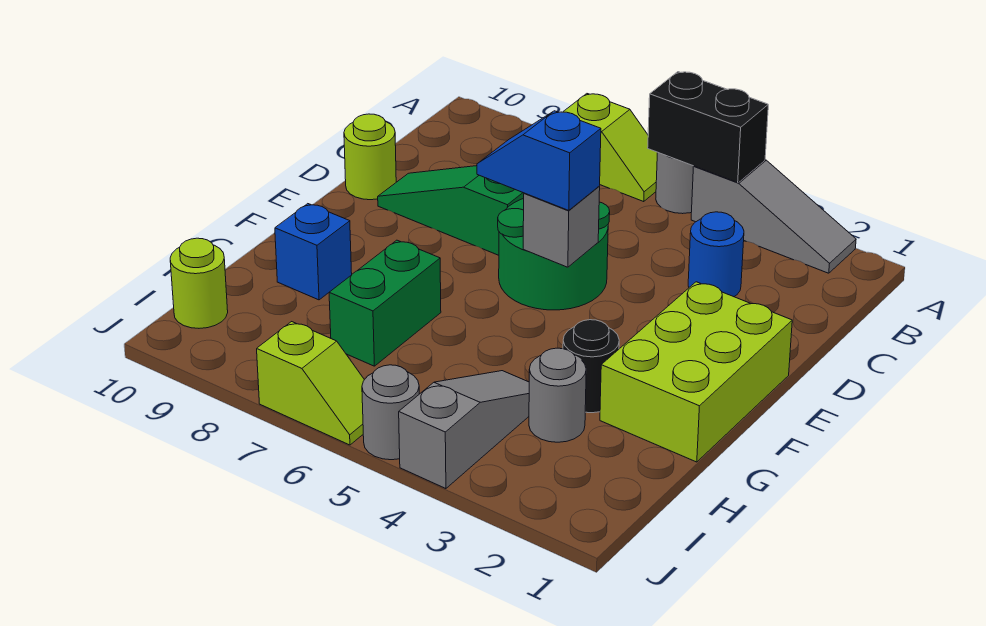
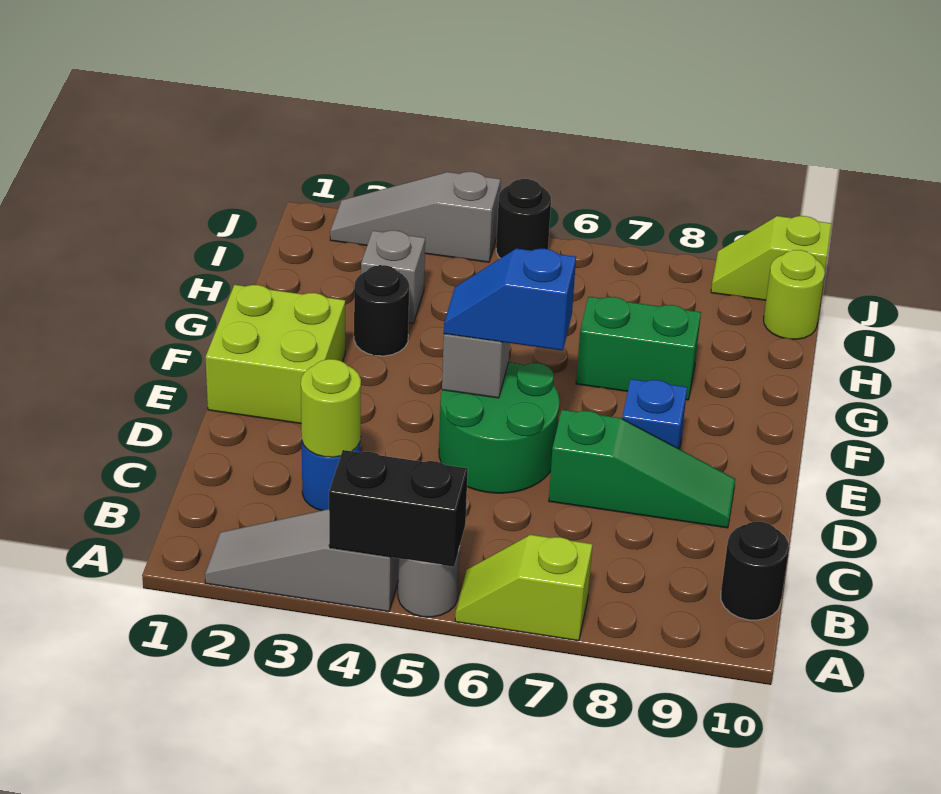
none -> black round brick B10 level 1
lime round brick D10 level 1 -> lime round brick C3 level 2
lime brick E1:G2 level 1 -> lime brick E1:F2 level 1
blue slope E5:E6 level 3 top 5 -> blue slope E5:E6 level 3 top 6
green brick G7:H7 level 1 -> green brick G7:G8 level 1
blue brick G9 level 1 -> blue brick E8 level 1
grey round brick H3 level 1 -> grey brick H3 level 1
grey slope H4:J4 level 1 top J -> grey slope J2:J4 level 1 top 4
grey round brick J5 level 1 -> black round brick J5 level 1
lime slope J6:J7 level 1 top 7 -> lime slope J9:J10 level 1 top 10

